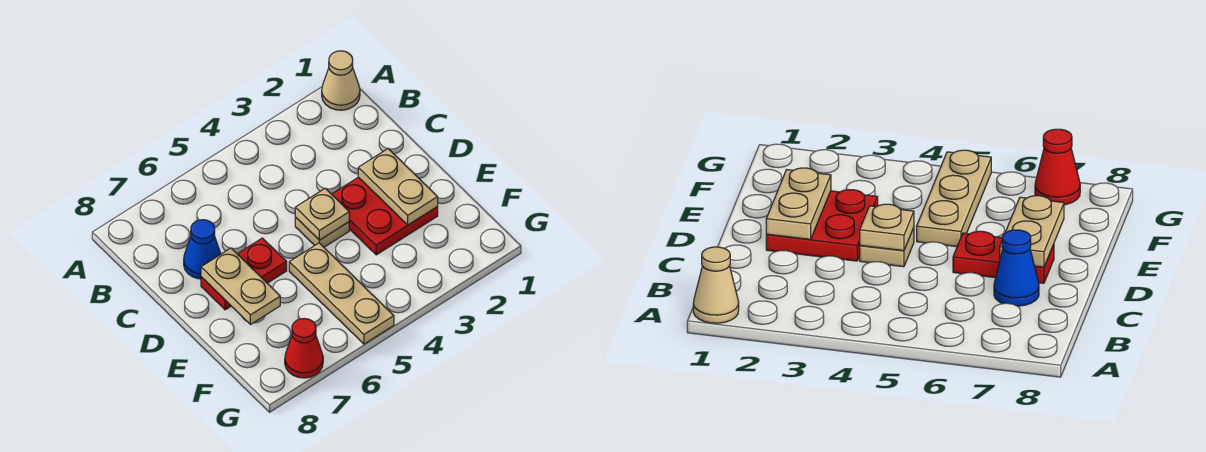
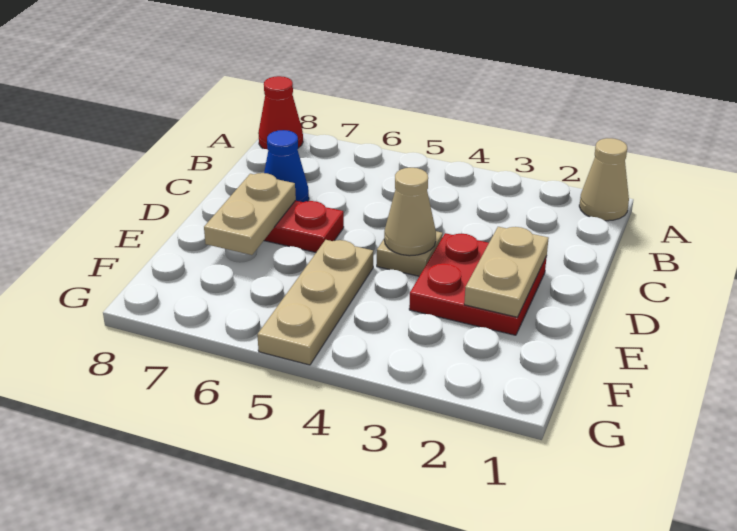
tan plate D4 level 2 -> tan cone D4 level 2
red cone G7 level 1 -> red cone A8 level 1

